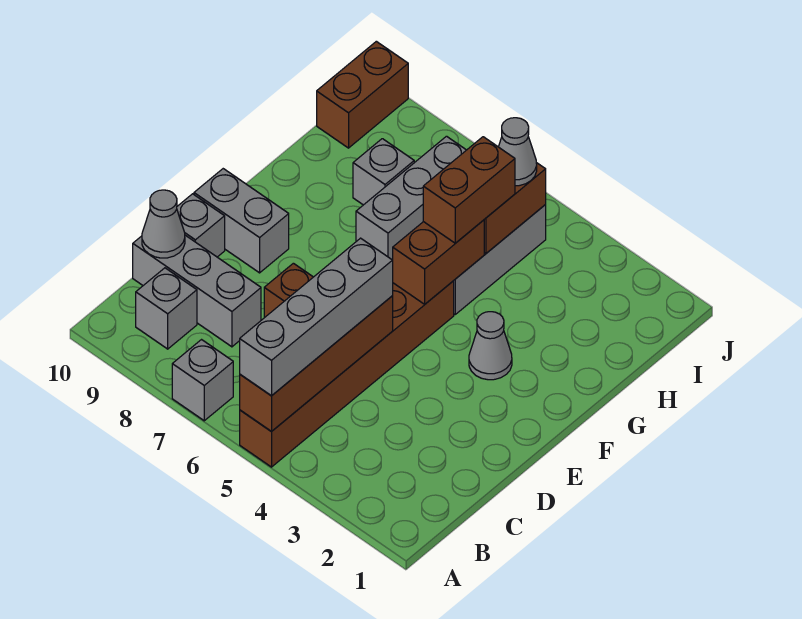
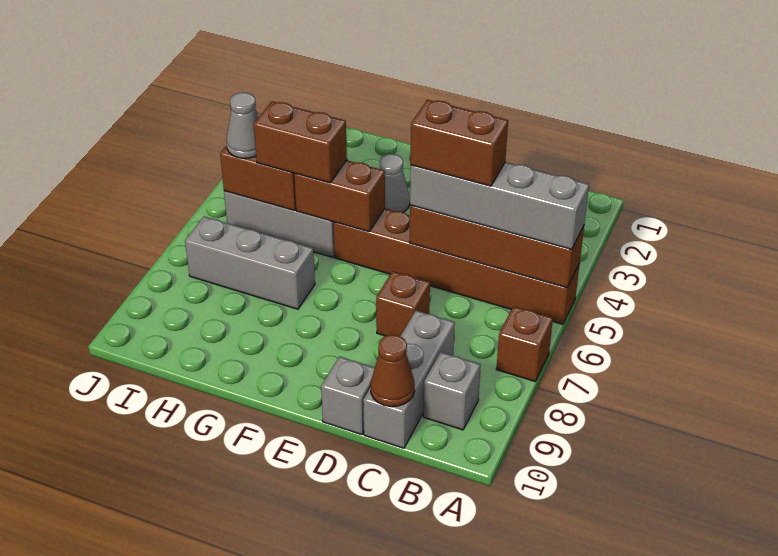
grey brick A7 level 1 -> brown brick A7 level 1
grey cone C10 level 2 -> brown cone C10 level 2
grey brick E9:E10 level 1 -> none
grey brick H8 level 1 -> none
brown brick I10:J10 level 1 -> brown brick C5:D5 level 4

